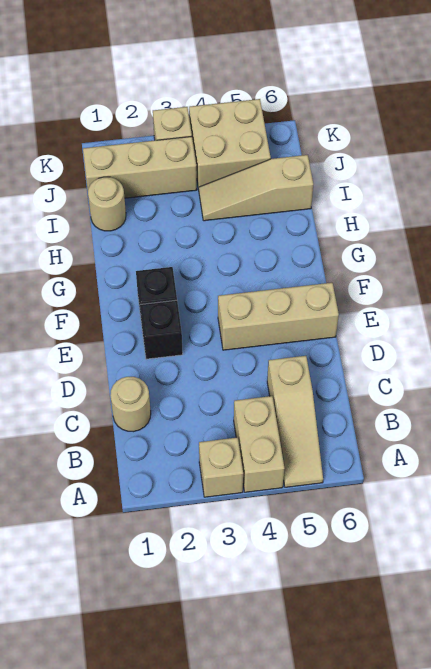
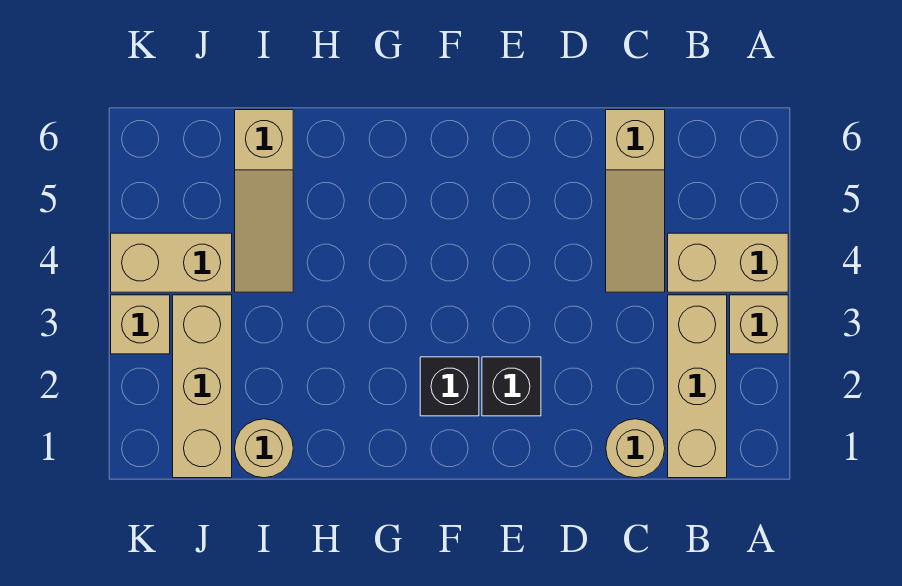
tan slope A5:C5 level 1 top C -> tan slope C4:C6 level 1 top 6
tan brick E4:E6 level 1 -> tan brick B1:B3 level 1
tan brick J4:K5 level 1 -> tan brick J4:K4 level 1

